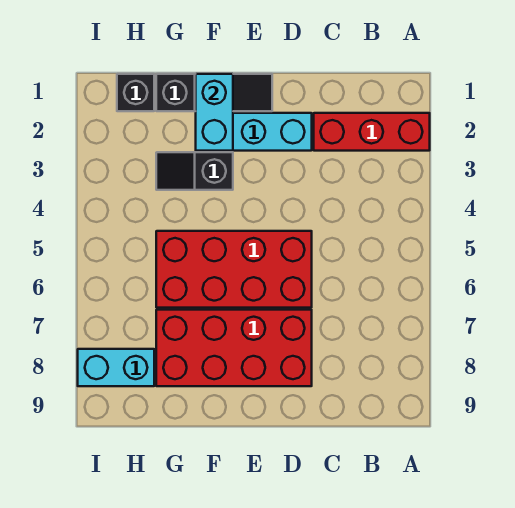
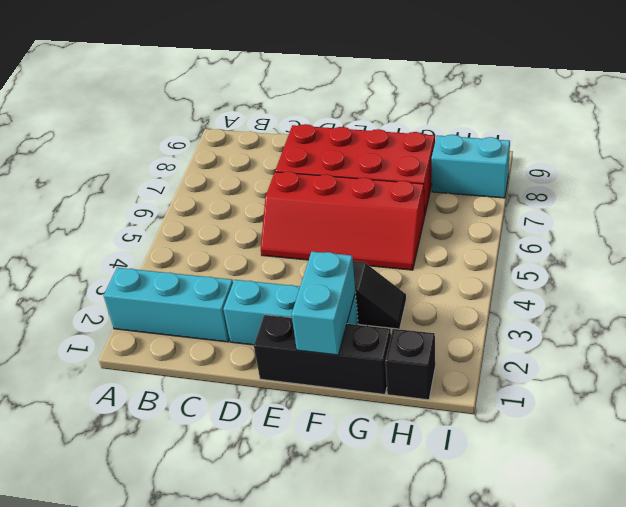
red brick A2:C2 level 1 -> cyan brick A2:C2 level 1
red brick D5:G6 level 1 -> red slope D5:G6 level 1 top 6
black slope E1:G1 level 1 top G -> black brick E1:G1 level 1

